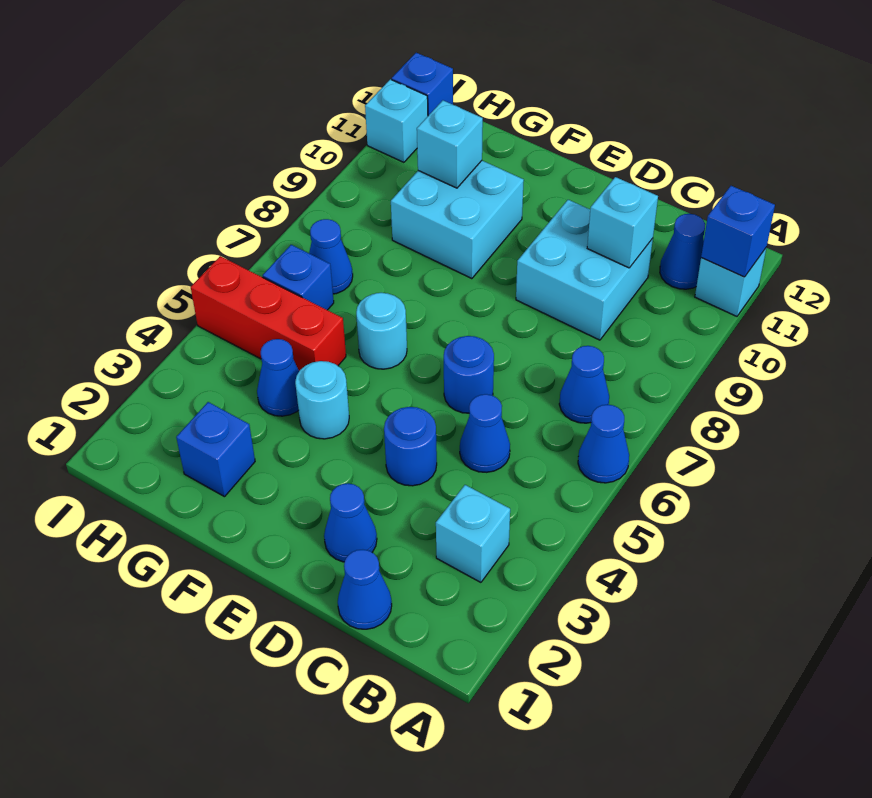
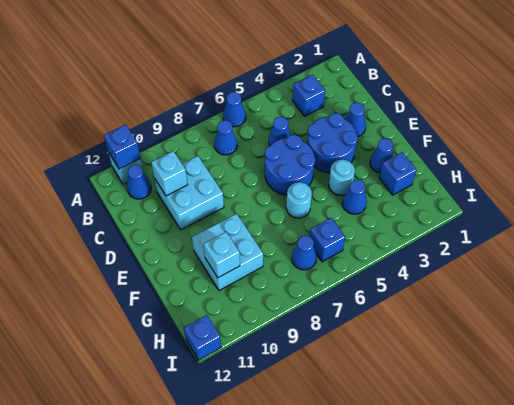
cyan brick B3 level 1 -> blue brick B3 level 1
blue cone C1 level 1 -> blue cone F2 level 1
blue round brick D4 level 1 -> blue round brick D3:E4 level 1
blue round brick D6 level 1 -> blue round brick D5:E6 level 1
red brick G5:I5 level 1 -> none
cyan brick I11 level 1 -> none

